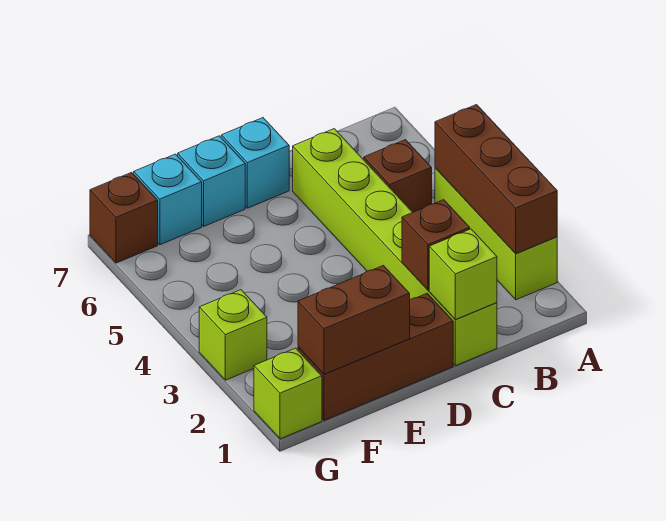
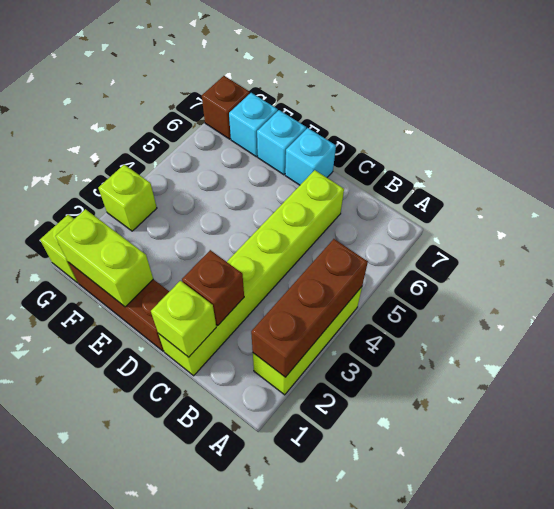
brown brick B5 level 1 -> none
brown brick E1:F1 level 2 -> lime brick E1:F1 level 2

